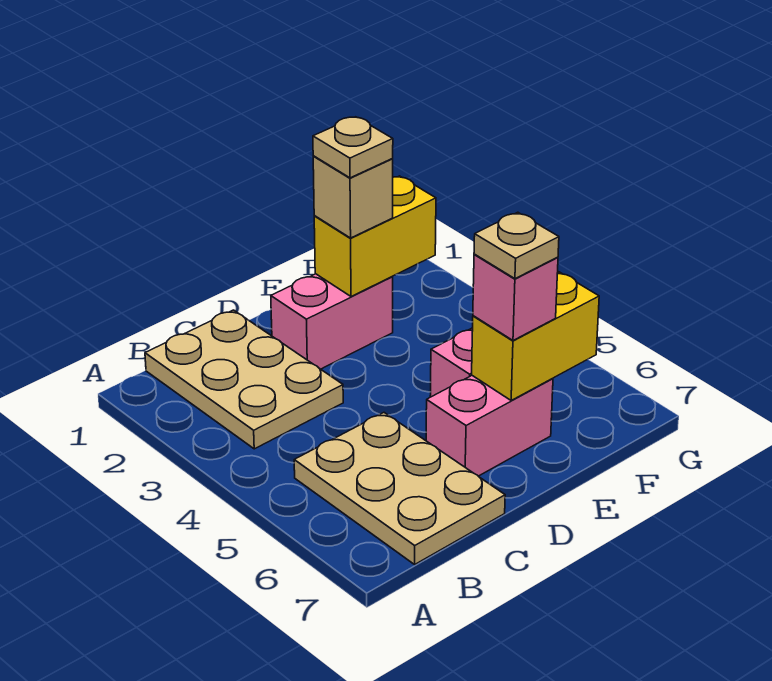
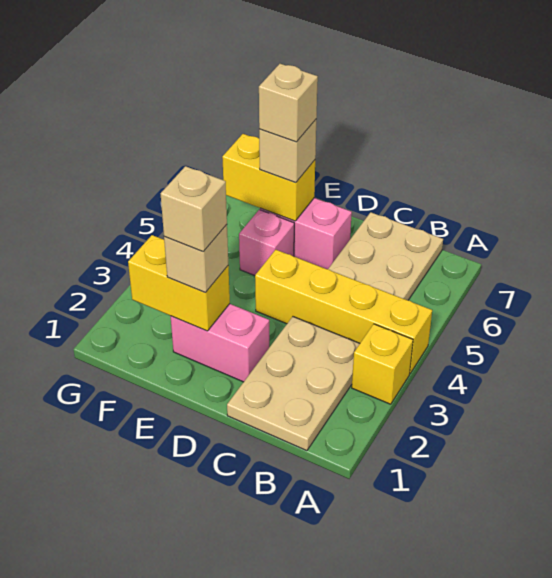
none -> yellow brick A3 level 1
none -> yellow brick A4:D4 level 1
tan plate E2 level 4 -> tan brick E2 level 4
pink brick E6 level 3 -> tan brick E6 level 3
tan plate E6 level 4 -> tan brick E6 level 4

